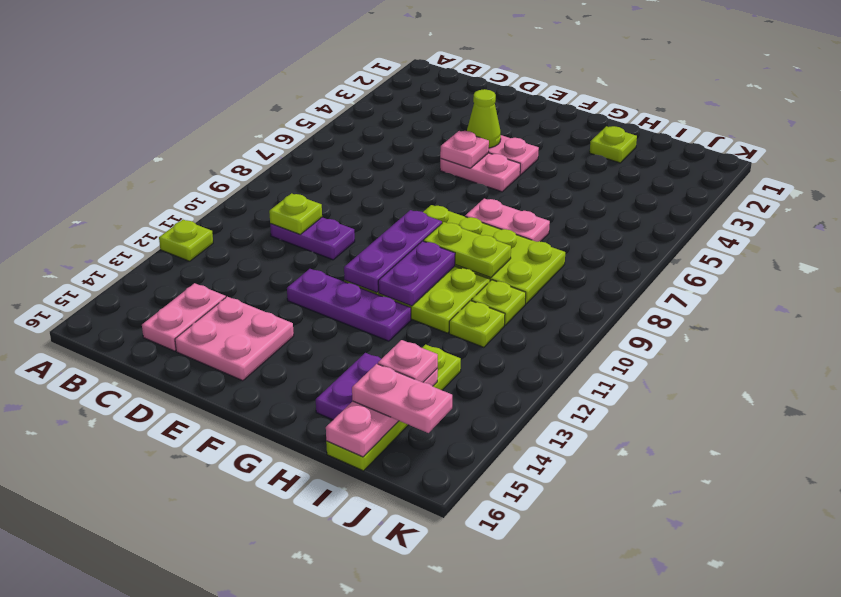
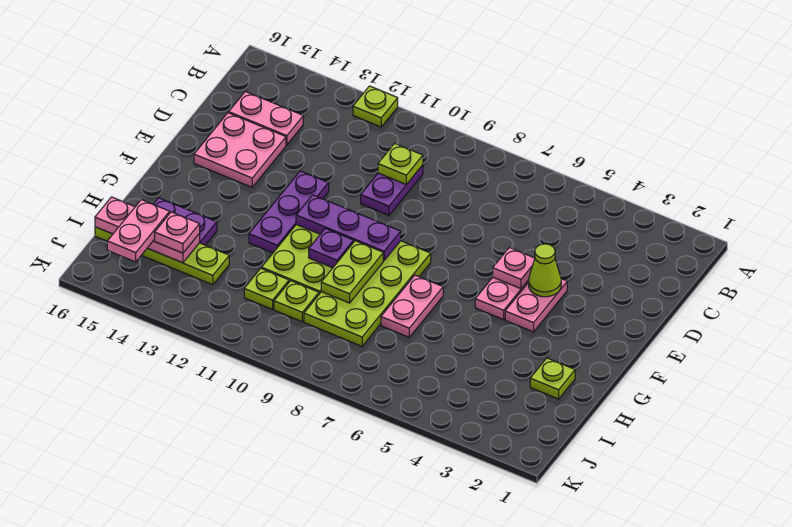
purple plate G10:G11 level 2 -> purple plate G10 level 2

